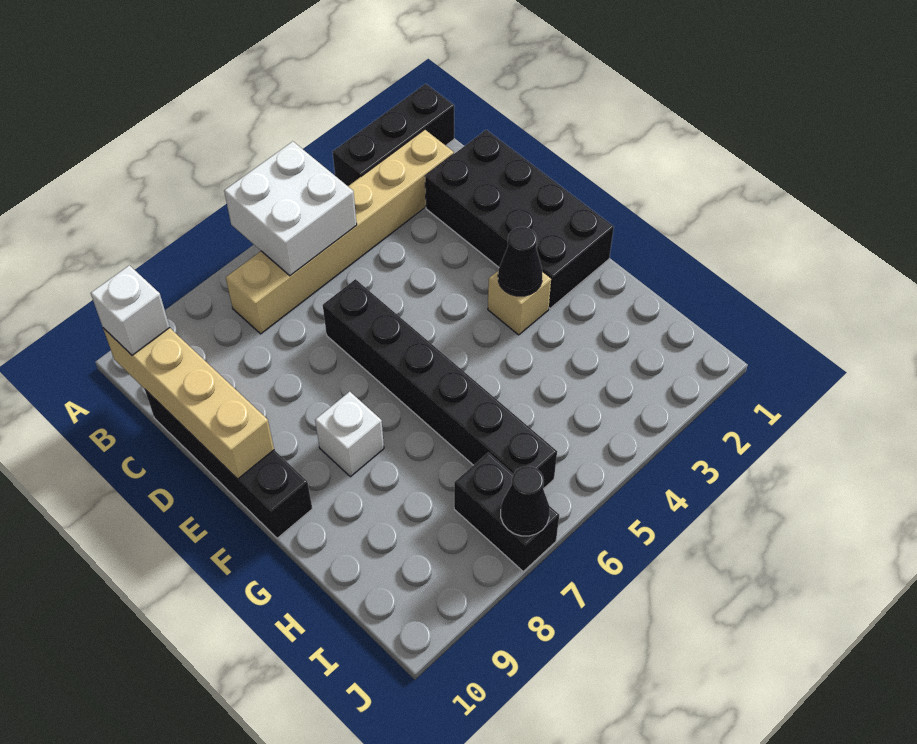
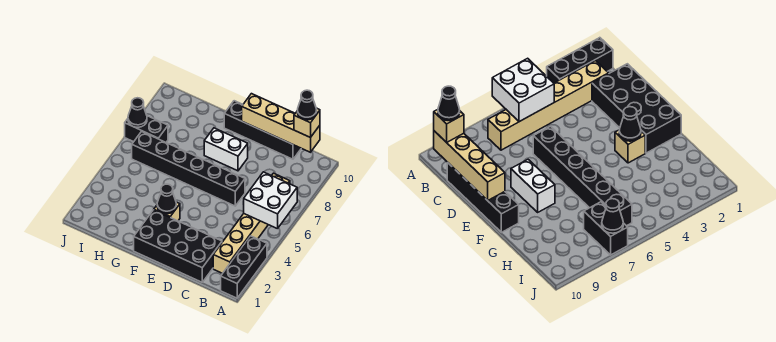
white brick B10 level 3 -> tan brick B10 level 3
none -> black cone B10 level 4
white brick F8 level 1 -> white brick E8:F8 level 1

